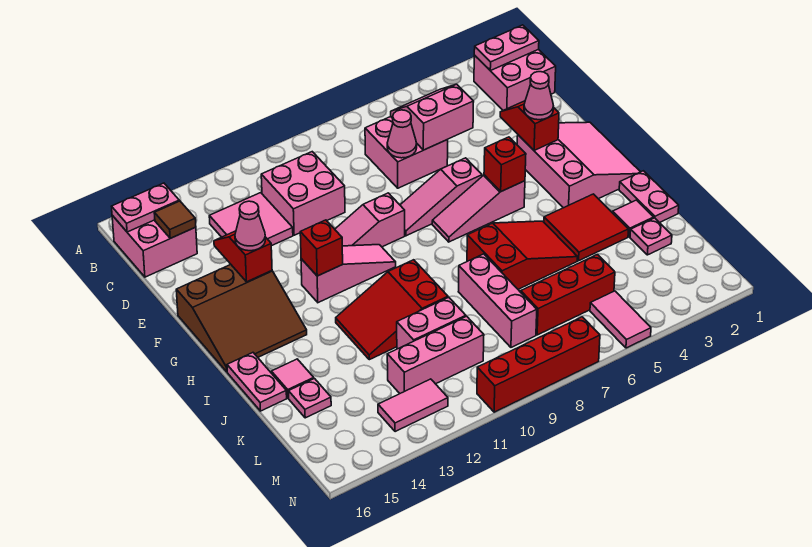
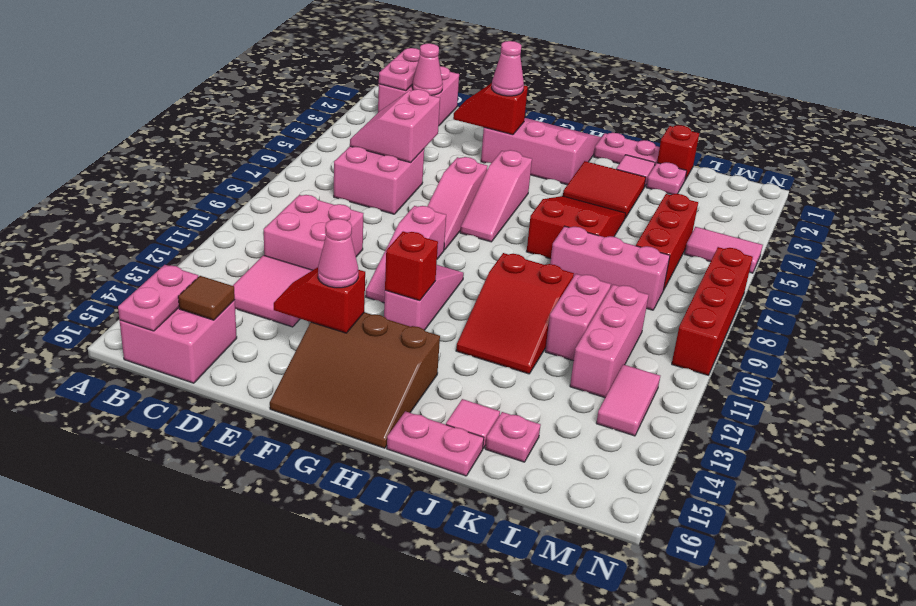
pink cone D7 level 2 -> pink cone C2 level 2
brown slope F14:H16 level 1 top F -> brown slope F14:H16 level 1 top 14
red brick G5 level 2 -> red brick K1 level 1

